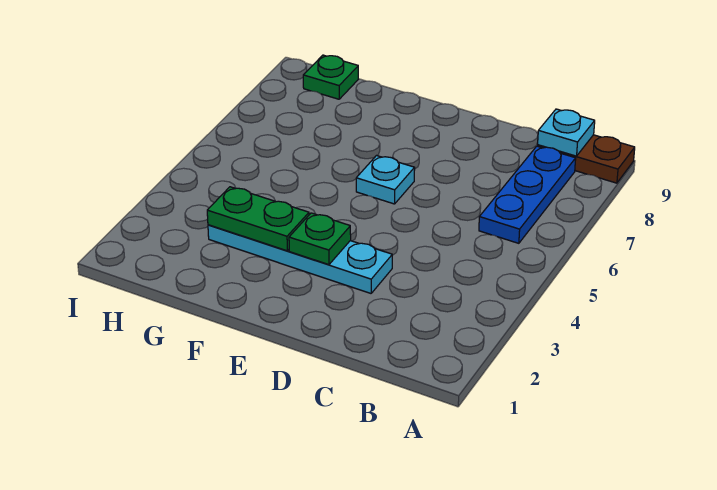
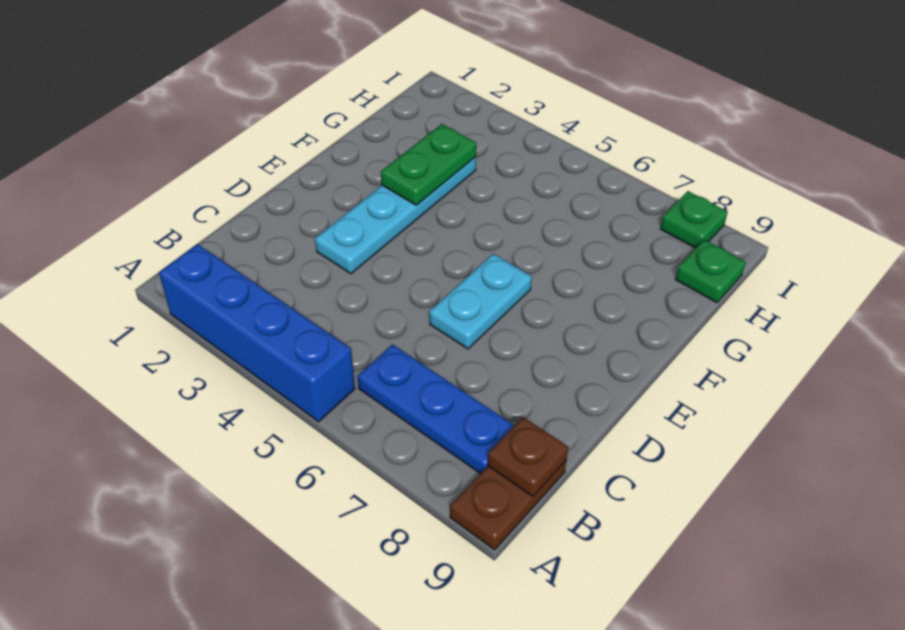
none -> blue brick A2:A5 level 1
cyan plate B9 level 2 -> brown plate B9 level 2
green plate E3 level 2 -> green plate I8 level 1
cyan plate E6 level 1 -> cyan plate D6:E6 level 1

